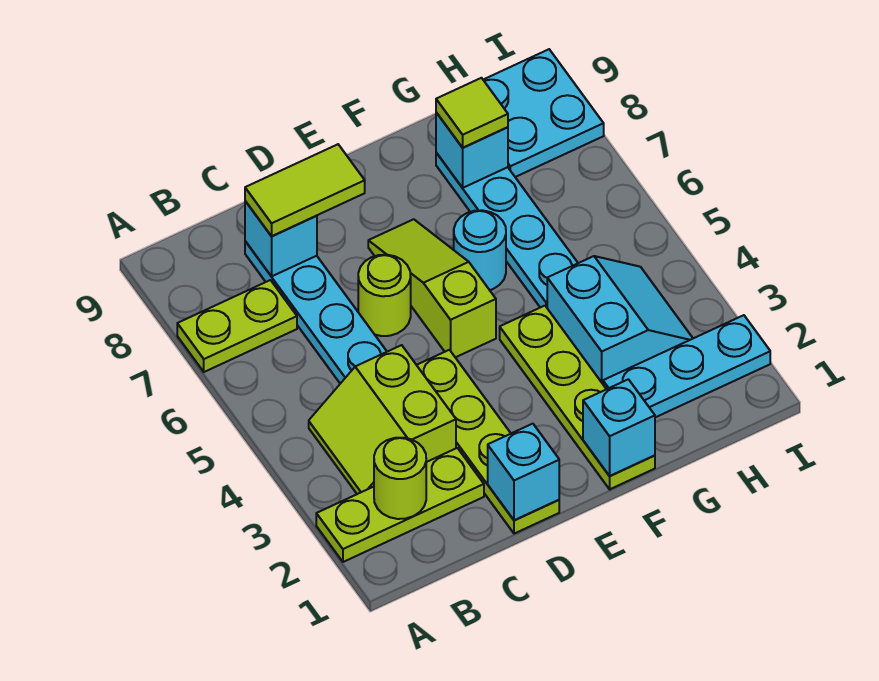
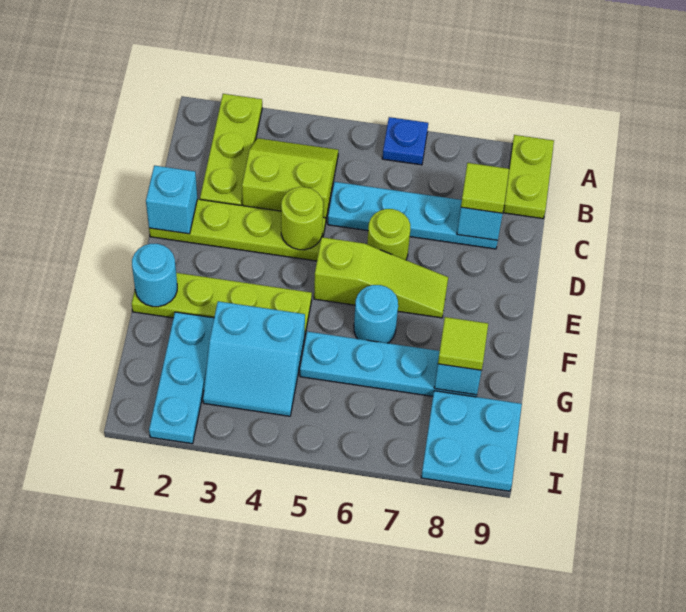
none -> blue plate A6 level 1
lime plate A7:B7 level 1 -> lime plate A9:B9 level 1
lime round brick B2 level 2 -> lime round brick D4 level 2
lime tile C8:D8 level 3 -> lime tile C8 level 3
cyan brick F1 level 2 -> cyan round brick F1 level 2

